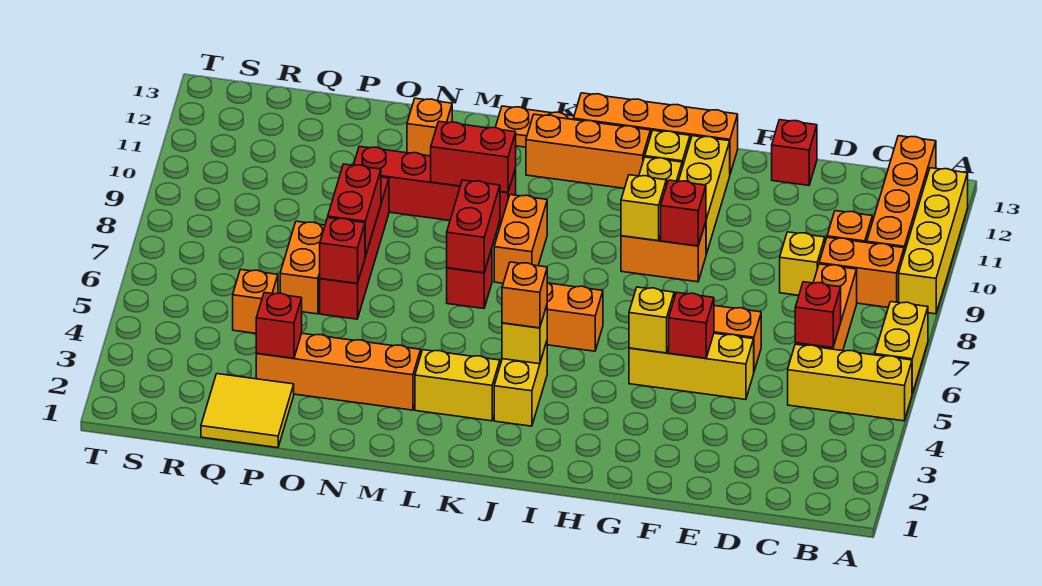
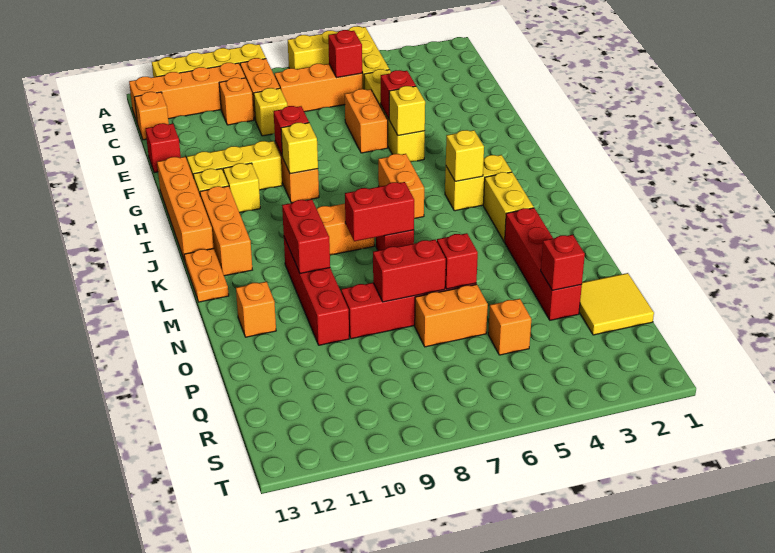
yellow brick E5:G5 level 1 -> yellow brick D5:G5 level 1
orange brick J4 level 3 -> orange brick C13 level 1
orange brick M3:P3 level 1 -> red brick M3:P3 level 1

